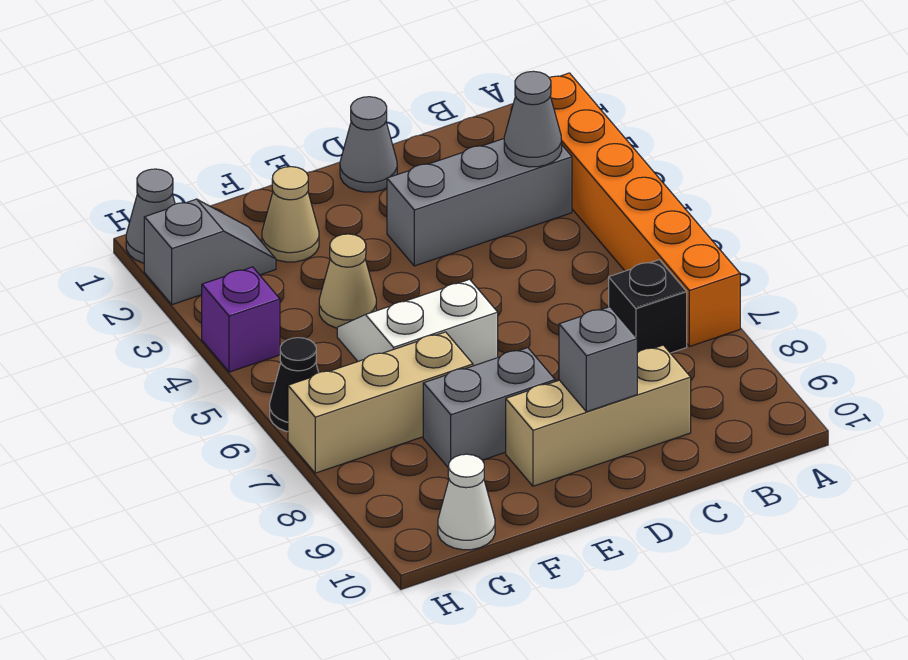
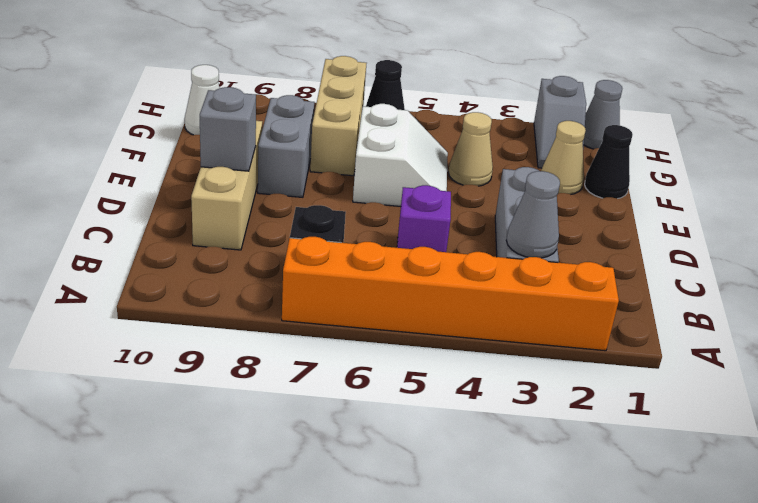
grey cone D1 level 1 -> none
none -> black cone F1 level 1
purple brick H4 level 1 -> purple brick C5 level 1

